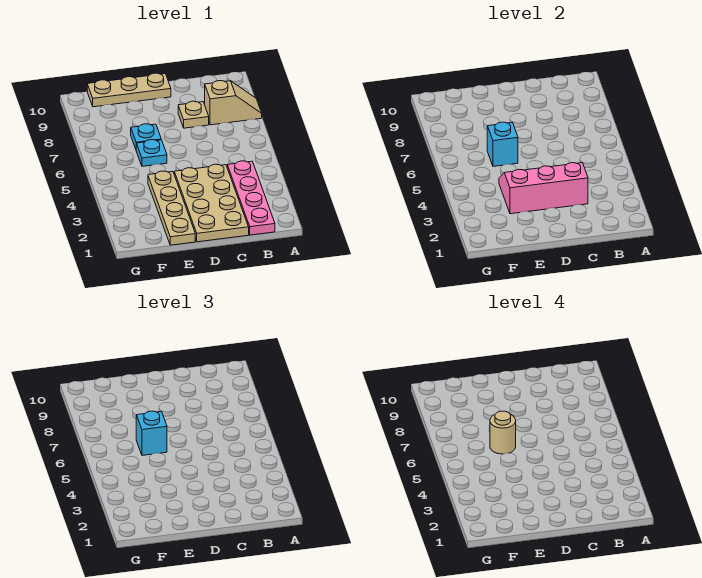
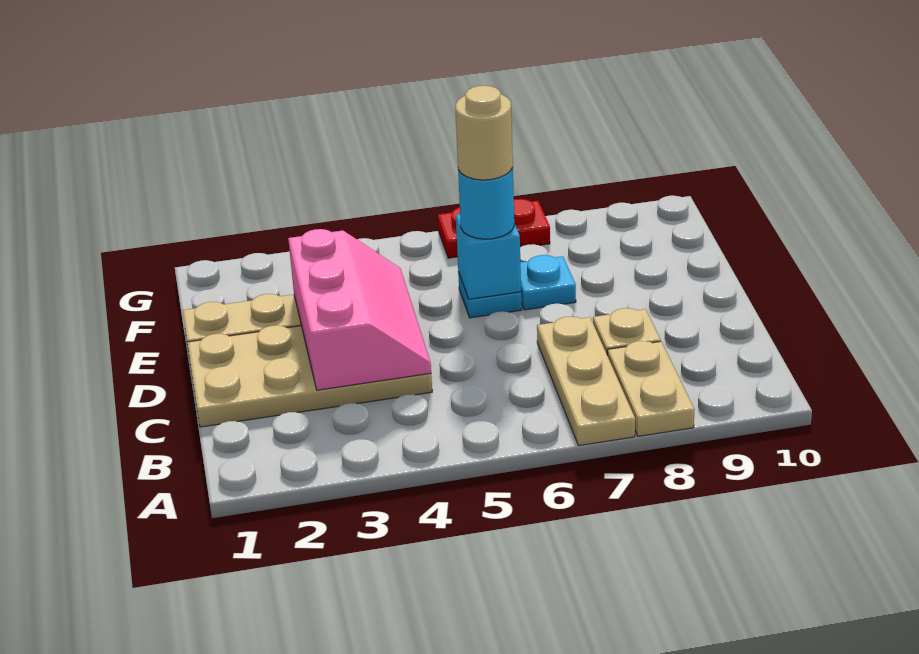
tan slope A8:B8 level 1 top B -> tan plate A8:B8 level 1
pink plate B1:B4 level 1 -> none
tan plate D10:F10 level 1 -> tan plate A7:C7 level 1
cyan brick E6 level 3 -> cyan round brick E6 level 3
none -> red plate G6:G7 level 1

